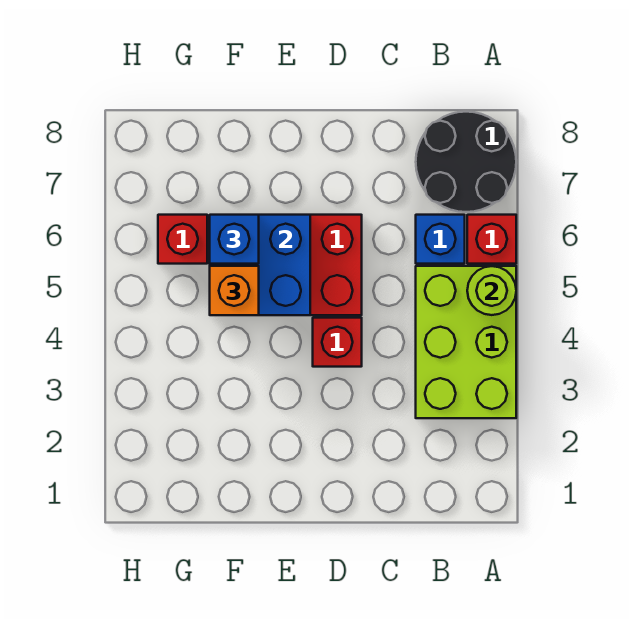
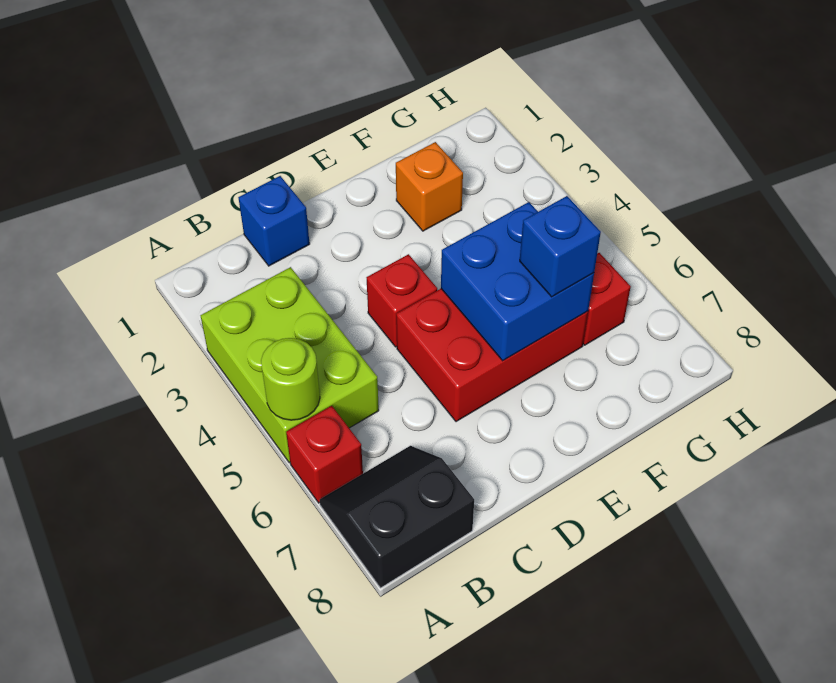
black round brick A7:B8 level 1 -> black slope A7:B8 level 1 top 8
blue brick B6 level 1 -> blue brick C1 level 1
orange brick F5 level 3 -> orange brick F2 level 1

